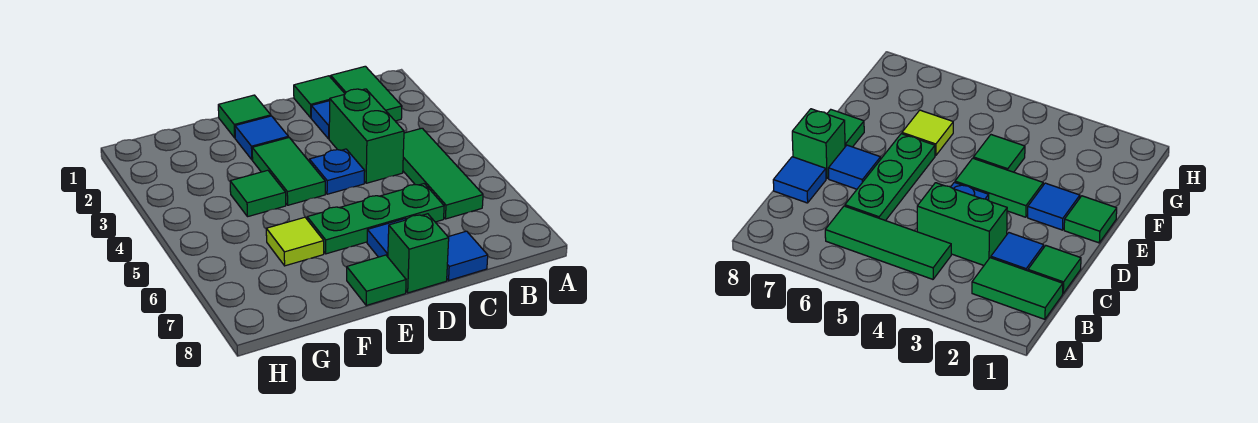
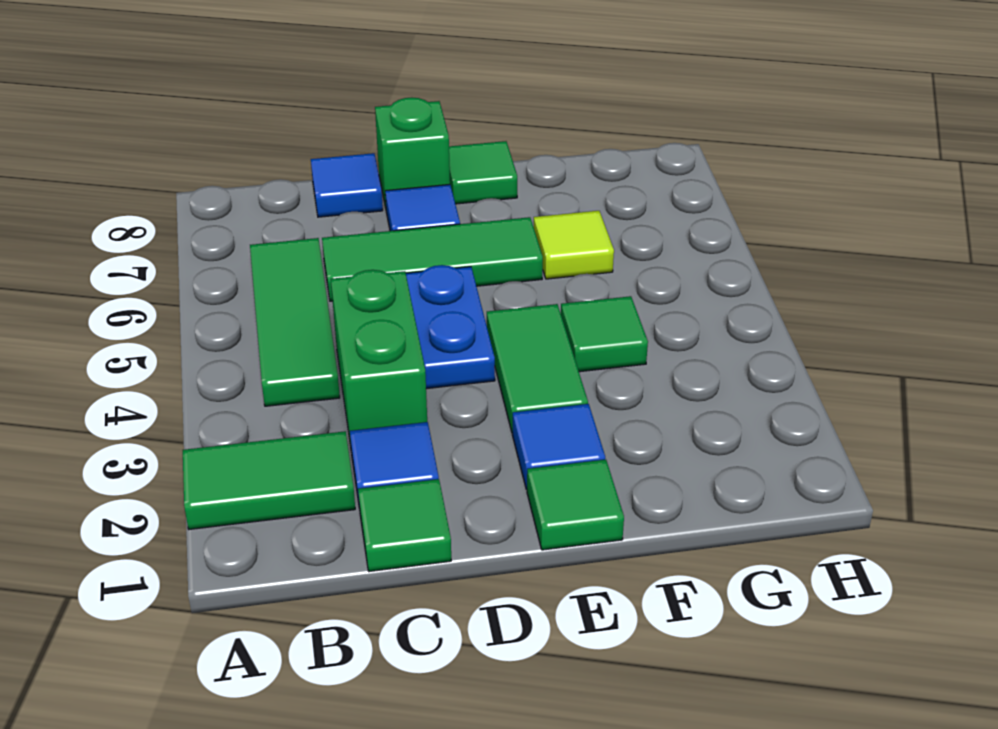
green tile B1:B2 level 1 -> green tile A2:B2 level 1
green plate C6:E6 level 1 -> green tile C6:E6 level 1
blue plate D4 level 1 -> blue plate D4:D5 level 1

